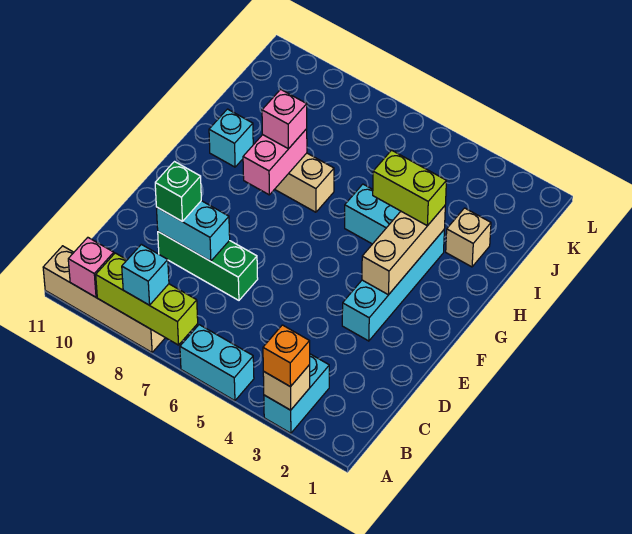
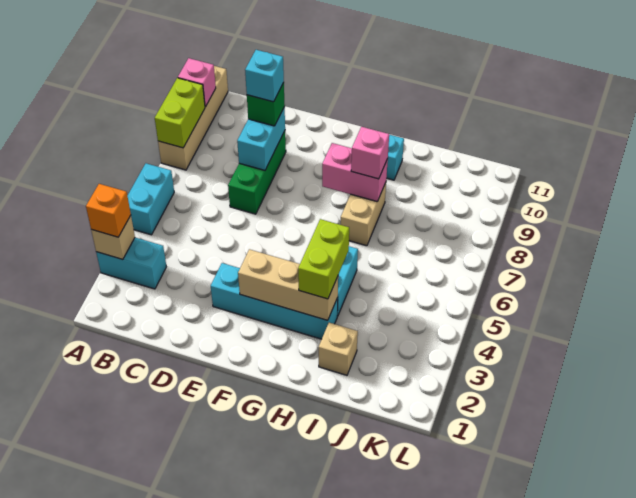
lime brick A7:A9 level 2 -> lime brick A8:A9 level 2
cyan brick A8 level 3 -> cyan brick D9 level 4

